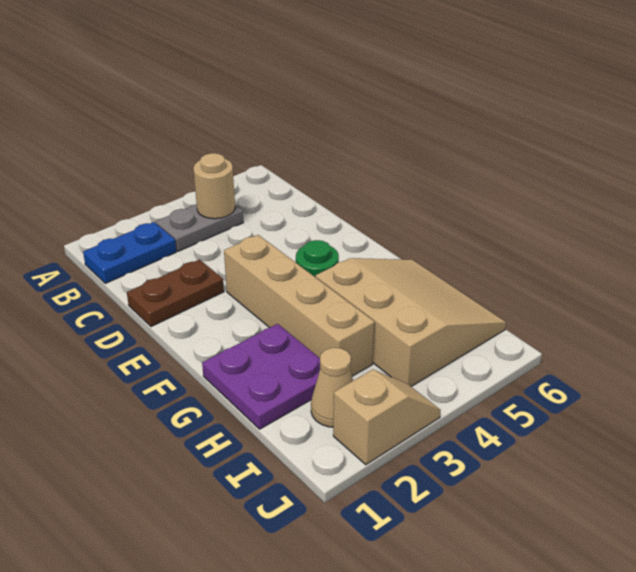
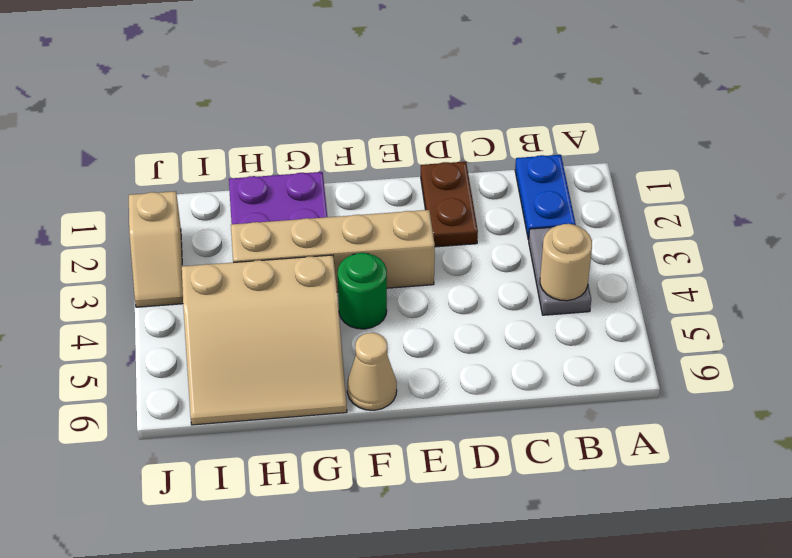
tan cone I2 level 1 -> tan cone F6 level 1

